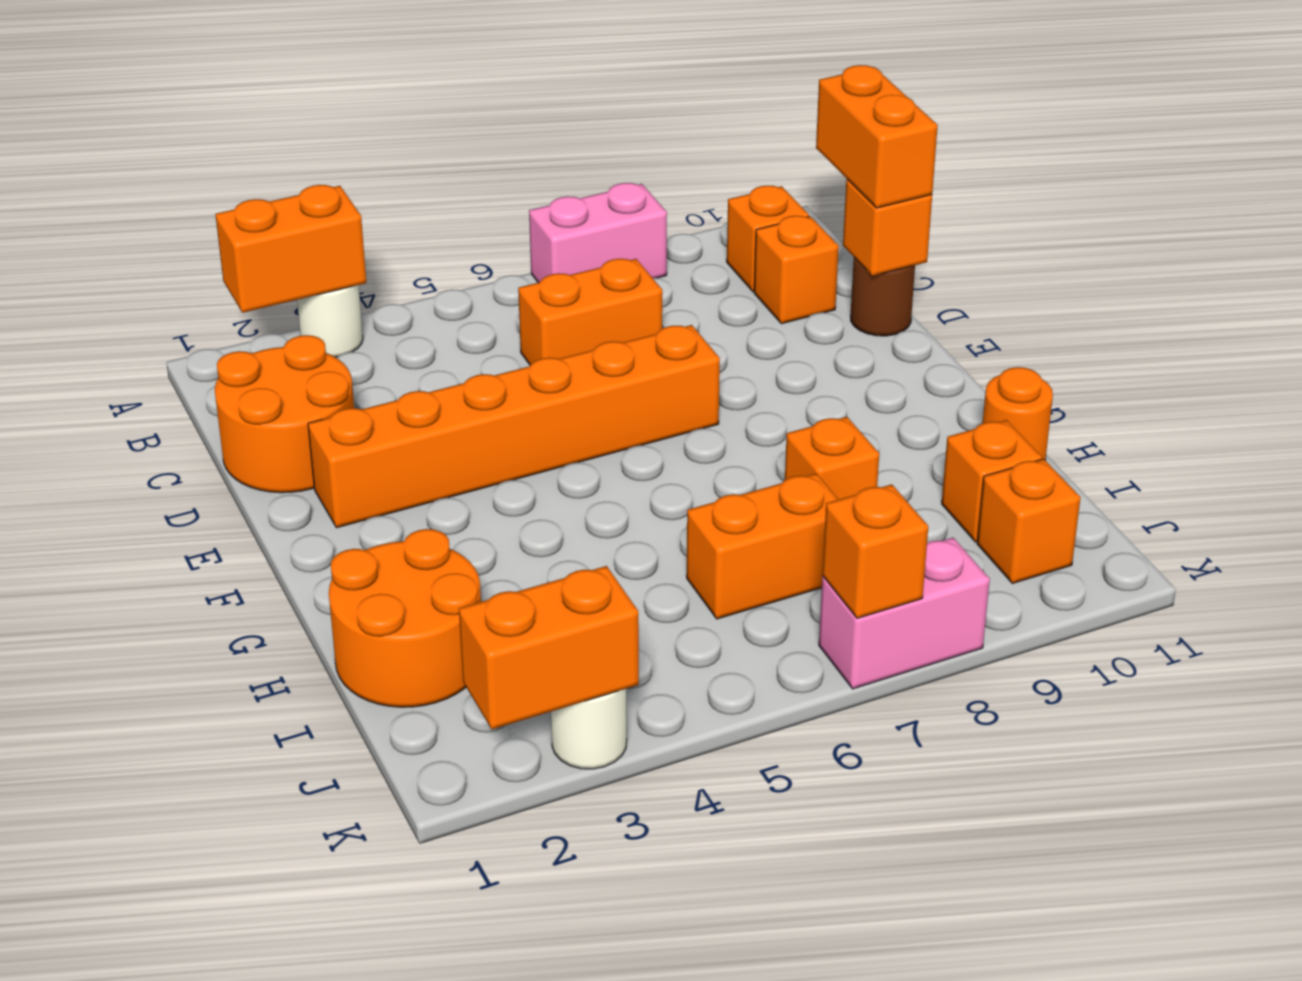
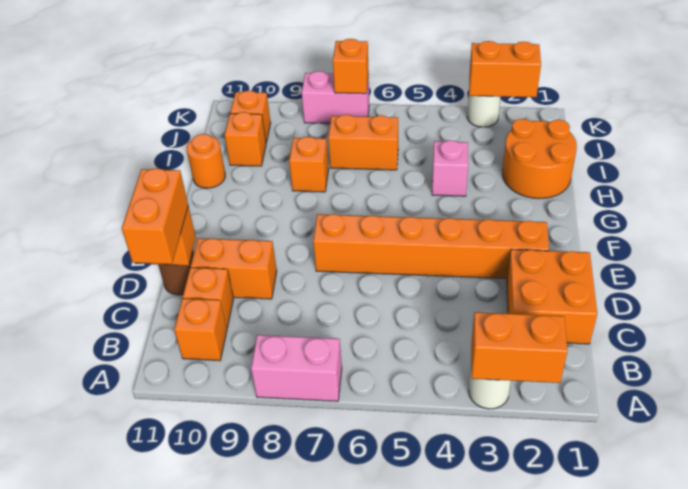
orange round brick C1:D2 level 1 -> orange brick C1:D2 level 1
orange brick C6:C7 level 1 -> orange brick D9:D10 level 1
none -> pink brick H4 level 1

